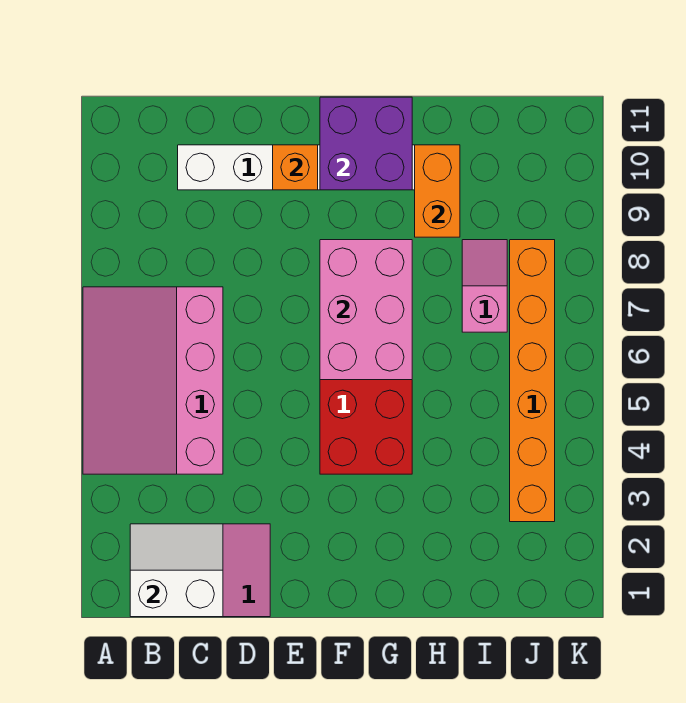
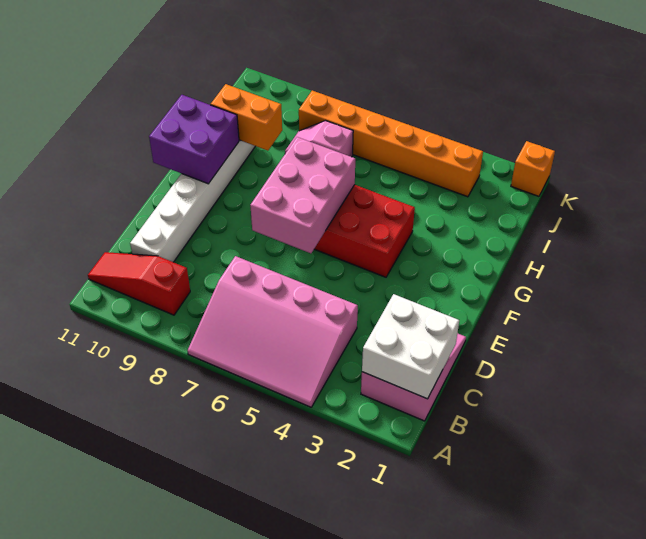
white slope B1:C2 level 2 top 1 -> white brick B1:C2 level 2
none -> red slope B9:B11 level 1 top 9
orange brick E10 level 2 -> orange brick K1 level 1
pink brick F6:G8 level 2 -> pink brick E6:G7 level 2

